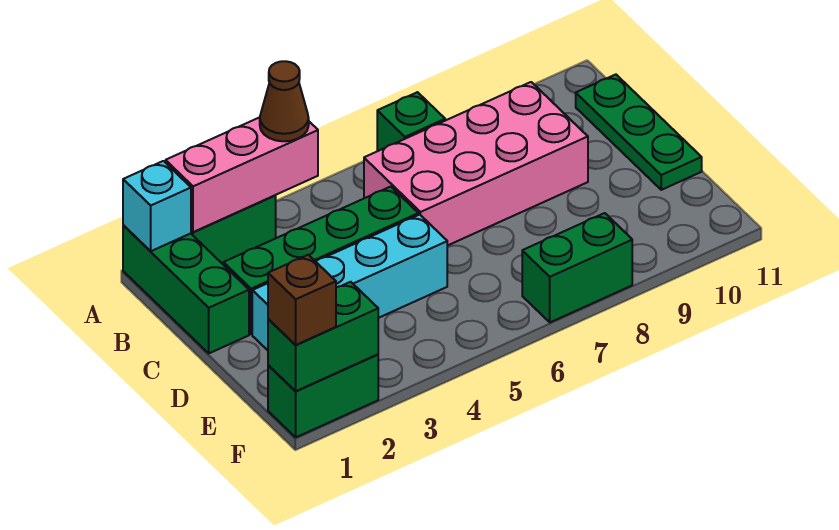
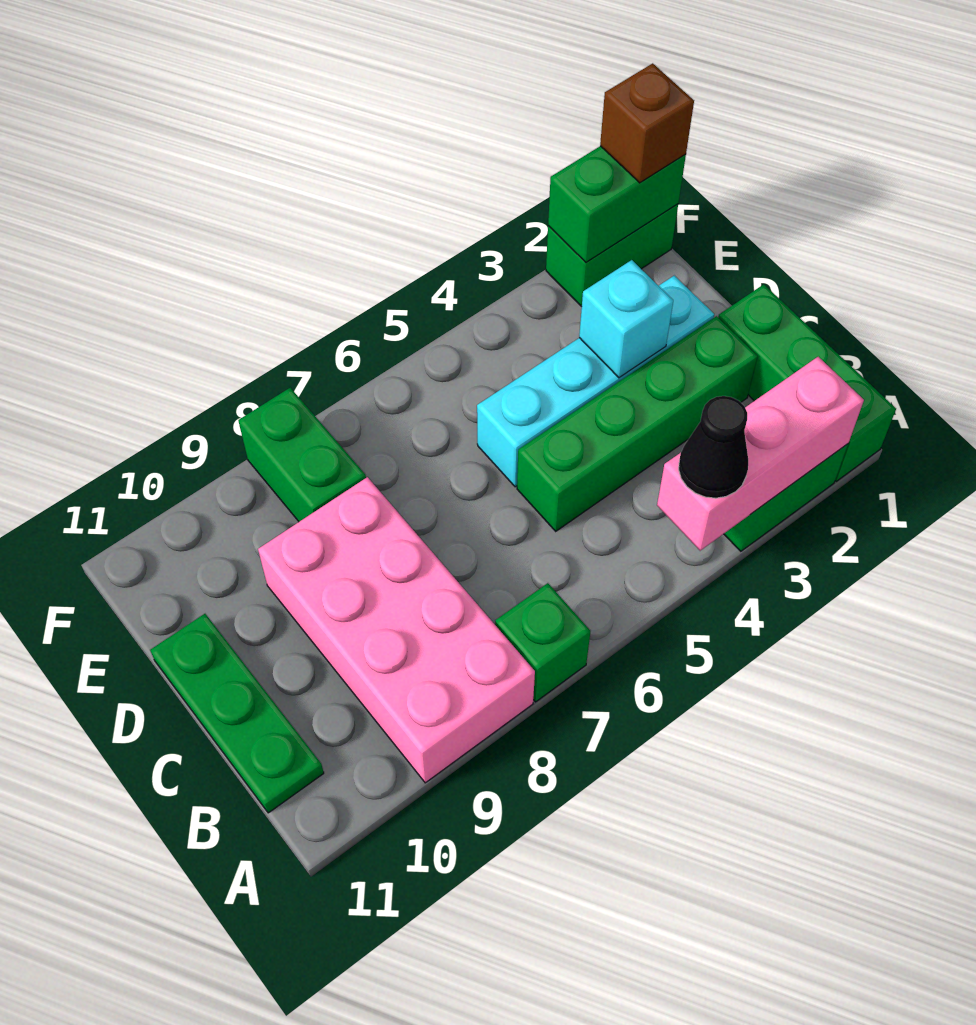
cyan brick A1 level 2 -> cyan brick D3 level 2
brown cone A4 level 3 -> black cone A4 level 3
pink brick B6:C9 level 1 -> pink brick A8:D9 level 1
green brick F7:F8 level 1 -> green brick E8:F8 level 1

